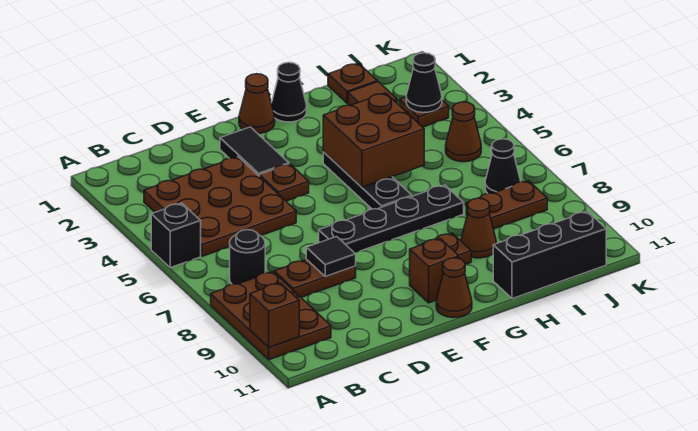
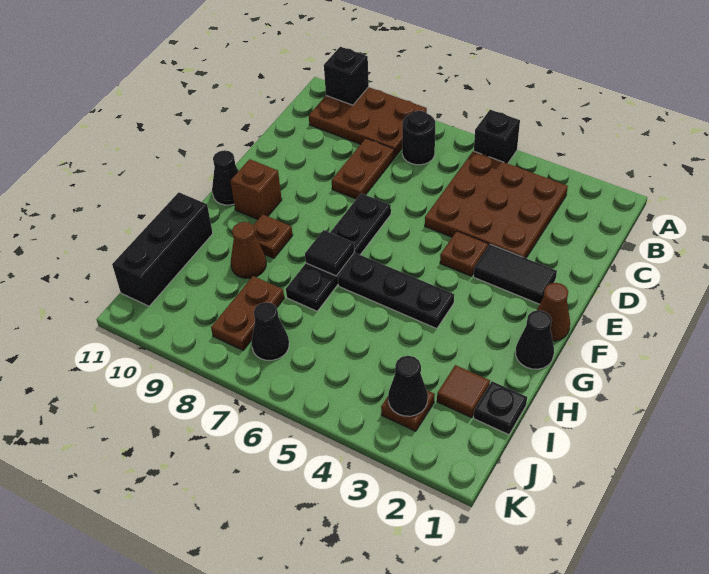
brown brick A10 level 2 -> black brick A10 level 2
black tile D8 level 2 -> black tile G7 level 2
brown cone F11 level 1 -> black cone F11 level 1
brown brick G4:H5 level 2 -> none
brown plate I1 level 1 -> black plate I1 level 1
brown cone J5 level 1 -> none

